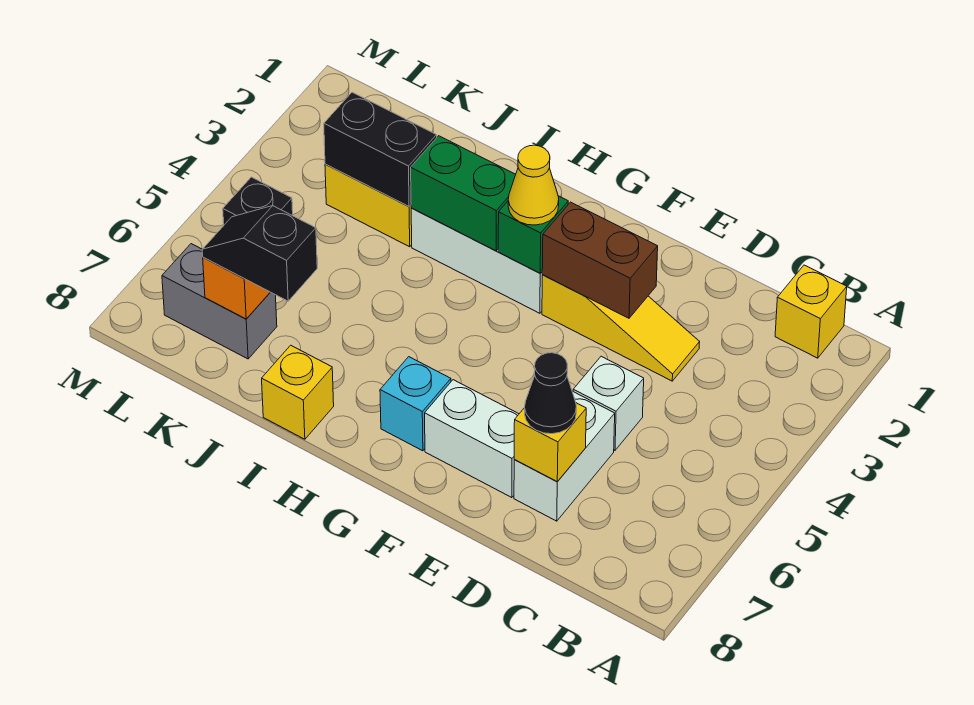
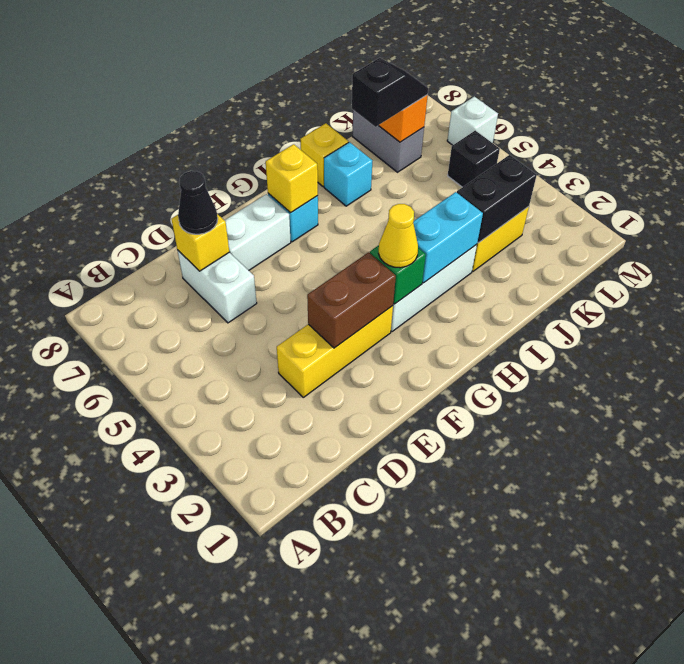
yellow brick B1 level 1 -> yellow brick G7 level 2
yellow slope D3:F3 level 1 top F -> yellow brick D3:F3 level 1
white brick D5 level 1 -> white brick M6 level 1
green brick H3:I3 level 2 -> cyan brick H3:I3 level 2
none -> cyan brick I7 level 1
grey brick K7:L7 level 1 -> grey brick K7:K8 level 1

